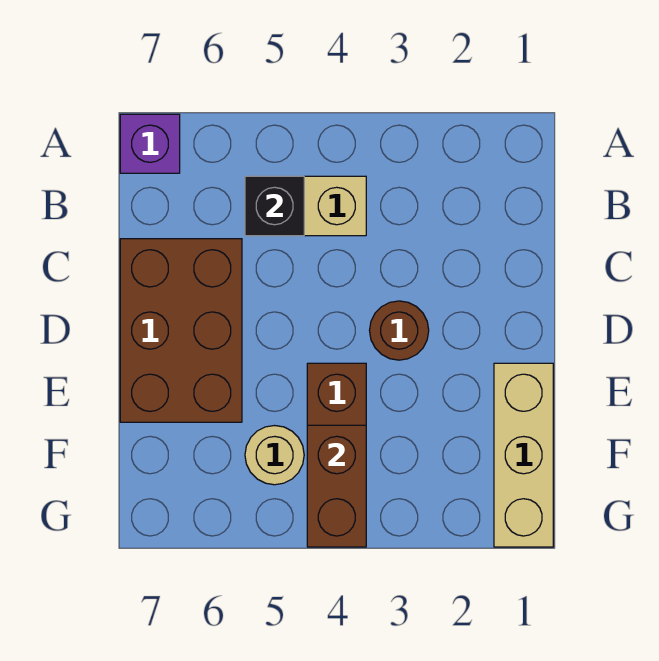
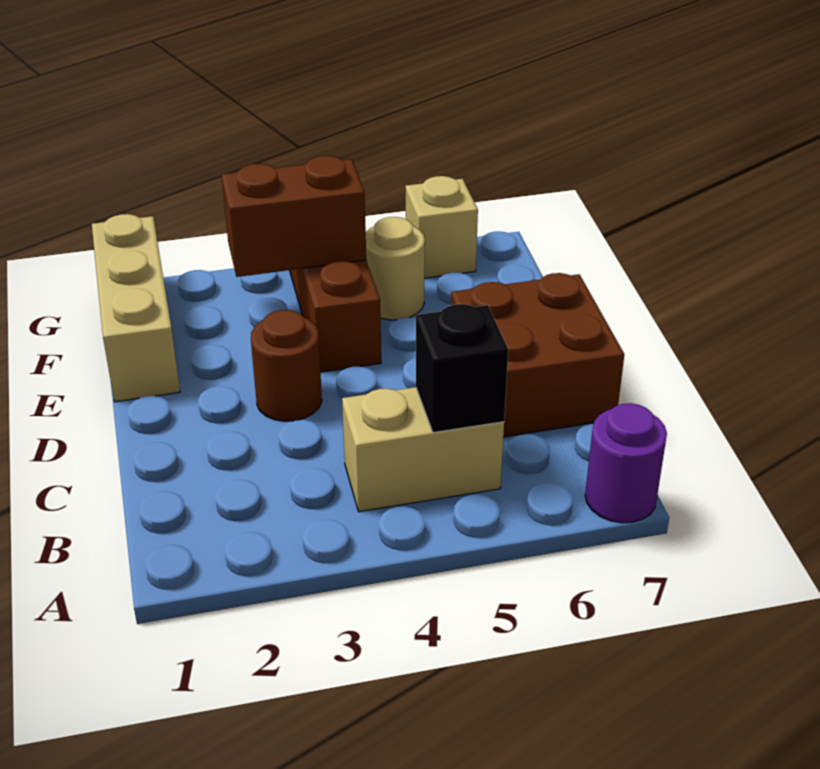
purple brick A7 level 1 -> purple round brick A7 level 1
brown brick C6:E7 level 1 -> brown brick C6:D7 level 1
brown brick F4:G4 level 2 -> brown brick F3:F4 level 2
none -> tan brick G6 level 1

